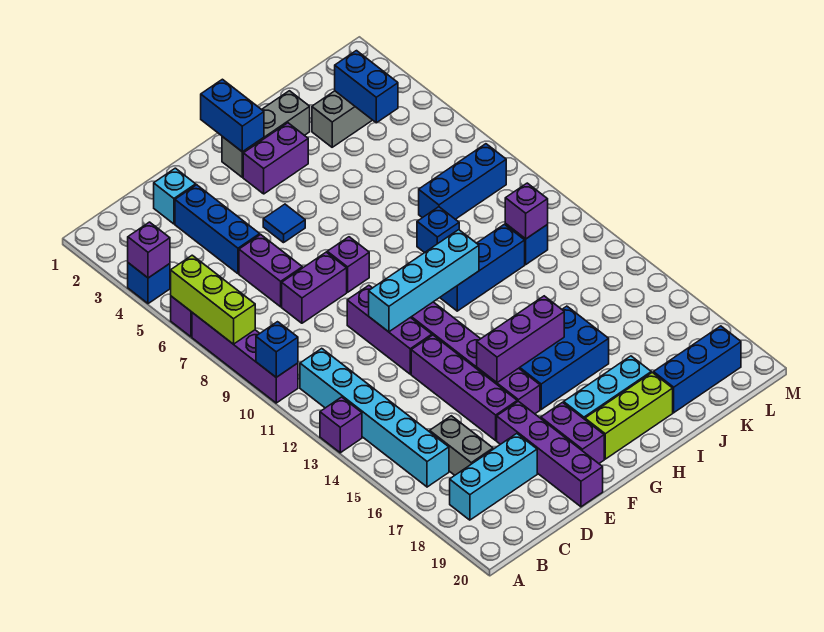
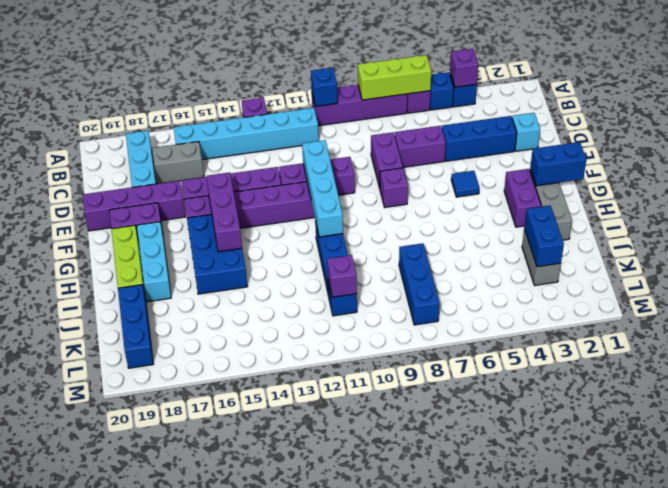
blue brick I9 level 1 -> blue brick A5 level 1
blue brick K3:K4 level 2 -> blue brick J3:K3 level 2

